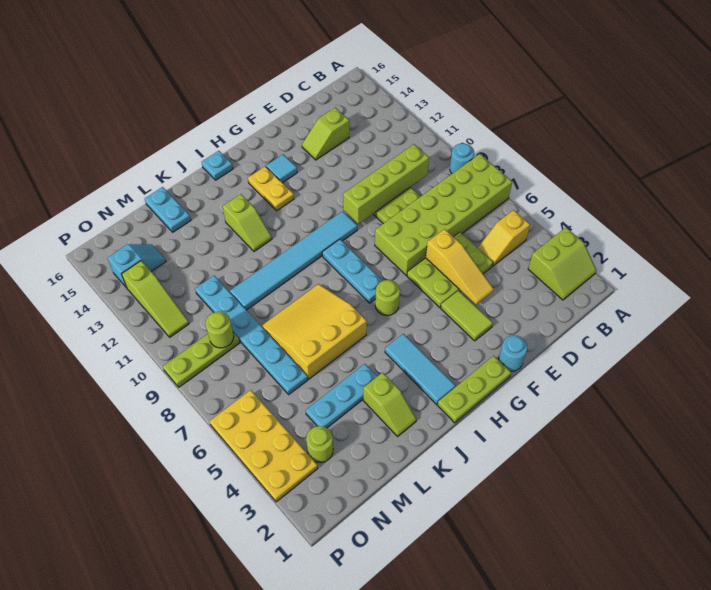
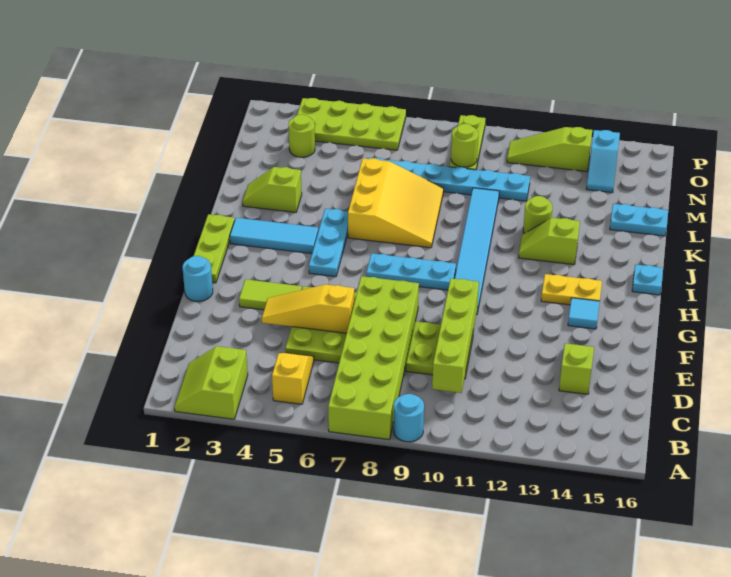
lime round brick H6 level 1 -> lime round brick K12 level 1
cyan plate K4:M4 level 1 -> cyan plate H5:J5 level 1
yellow plate O3:P6 level 1 -> lime plate O3:P6 level 1

